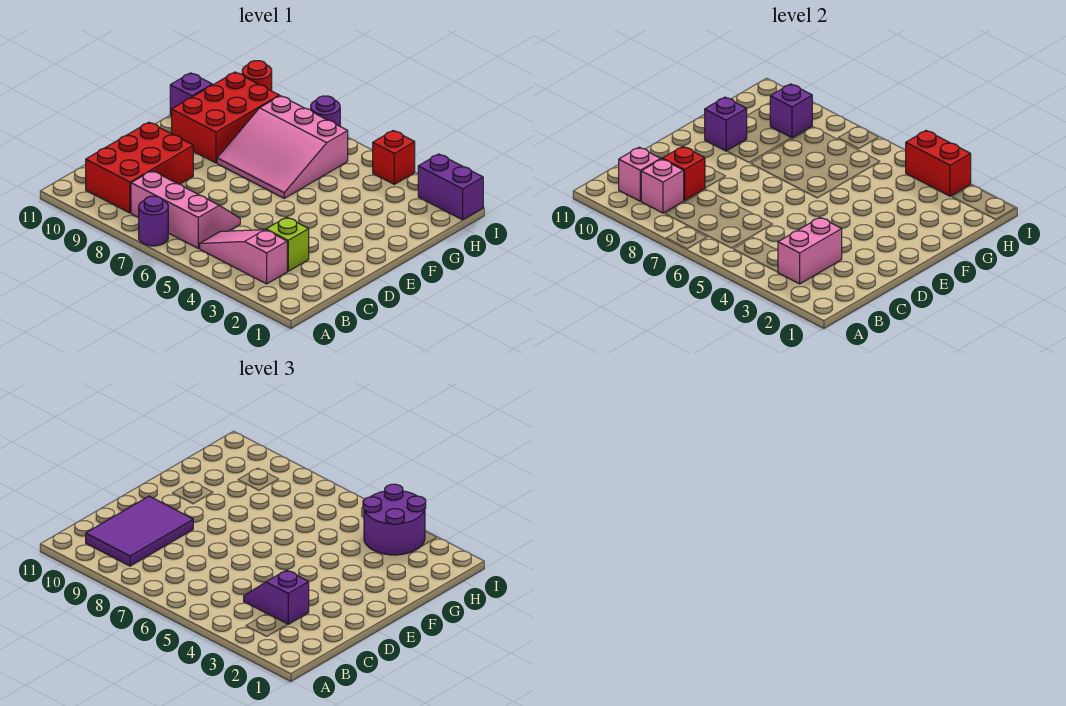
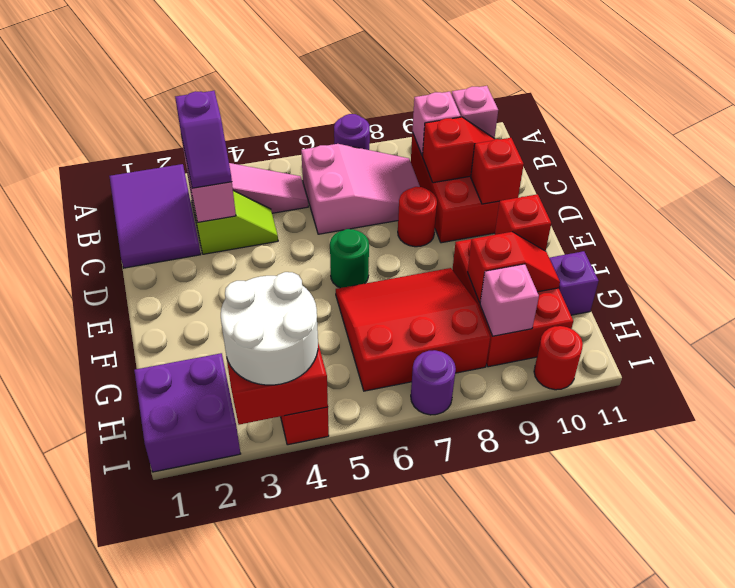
pink slope B6:C8 level 1 top B -> pink slope B6:C8 level 1 top 6
purple tile B9:D10 level 3 -> purple tile A1:C2 level 1
purple slope C3:C4 level 3 top 3 -> purple slope B3:C3 level 3 top B
none -> red round brick D8 level 1
none -> red brick D10 level 2
none -> green round brick E6 level 1
pink slope F6:H8 level 1 top H -> red slope F6:H8 level 1 top H
purple brick F10 level 2 -> red brick F10 level 2
none -> red slope G9:G10 level 2 top 9
purple round brick H3:I4 level 3 -> white round brick H3:I4 level 3
purple brick H9 level 2 -> pink brick H9 level 2
purple brick I1:I2 level 1 -> purple brick H1:I2 level 1

